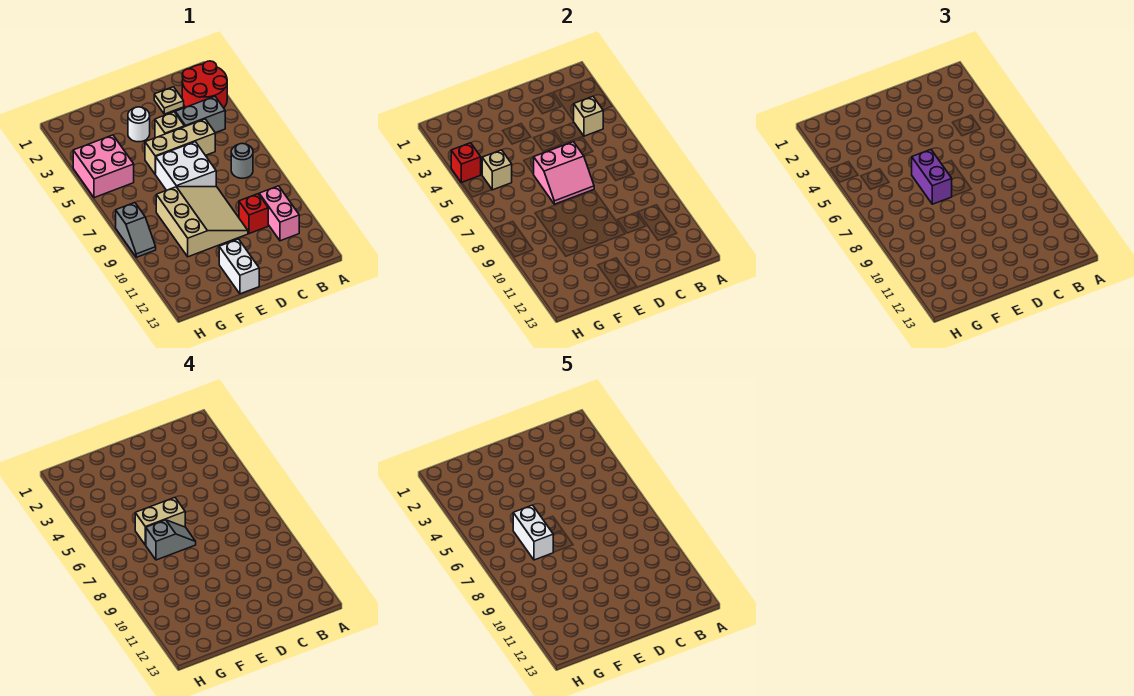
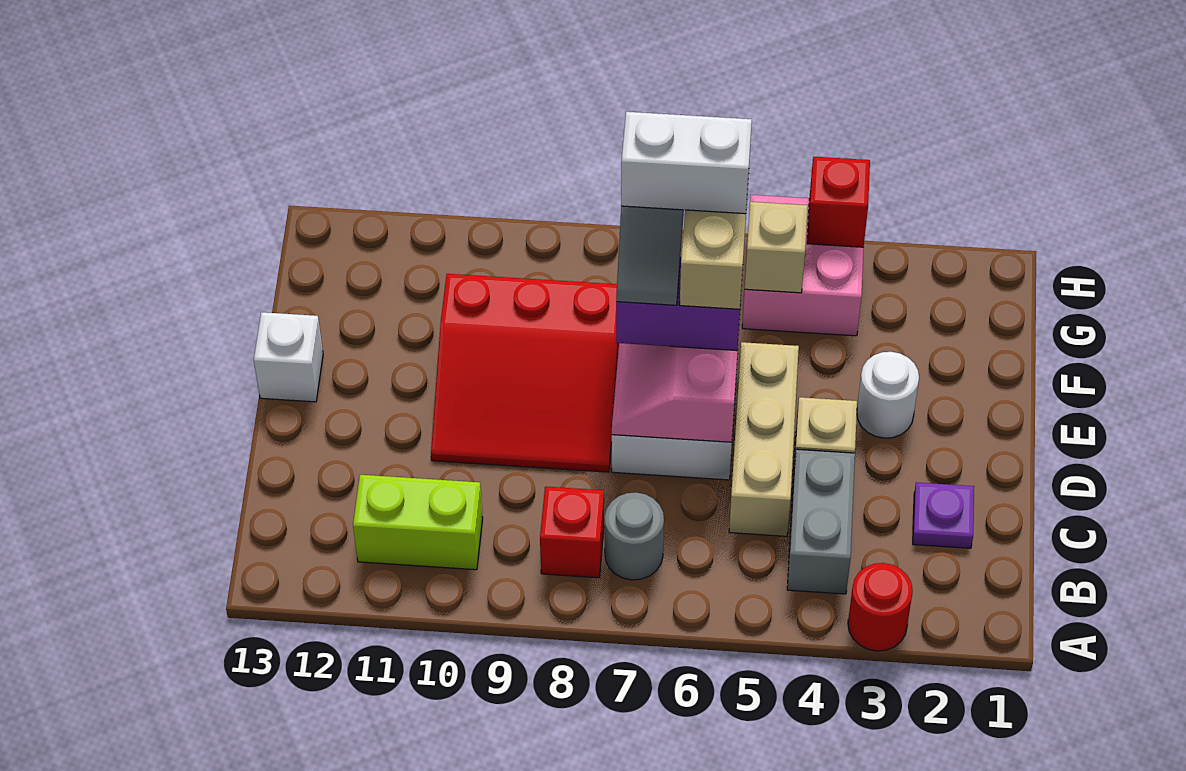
red round brick A2:B3 level 1 -> red round brick A3 level 1
tan brick B4 level 2 -> none
pink brick B10:B11 level 1 -> lime brick B10:B11 level 1
tan plate C2 level 1 -> purple plate C2 level 1
red brick C10 level 1 -> red brick B8 level 1
tan slope D8:F10 level 1 top F -> red slope D8:F10 level 1 top F
white brick E12:E13 level 1 -> white brick E13 level 1
grey slope H8:H9 level 1 top 8 -> none

